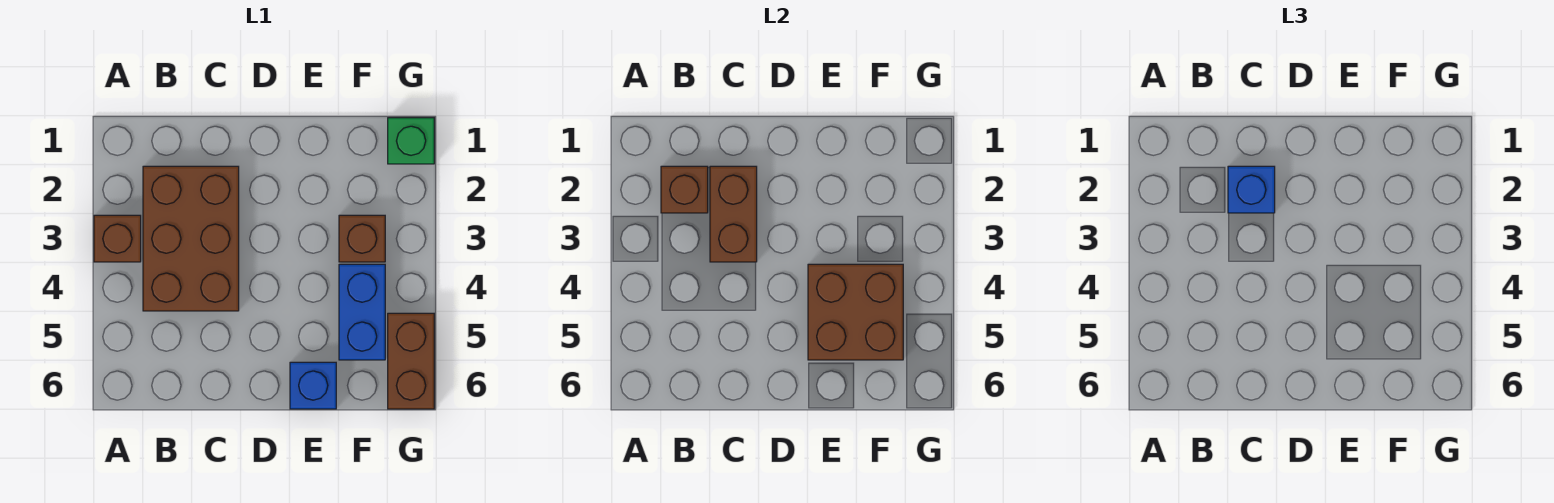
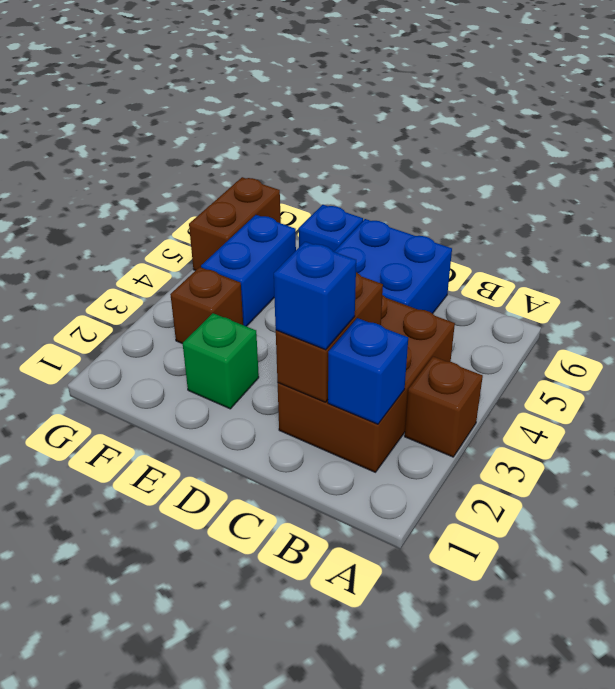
brown brick B2 level 2 -> blue brick B2 level 2
none -> blue brick C5:D6 level 1
brown brick E4:F5 level 2 -> none
green brick G1 level 1 -> green brick E2 level 1

